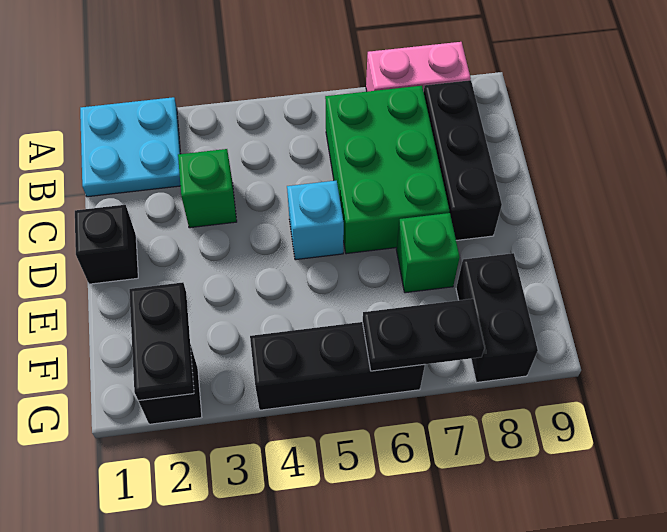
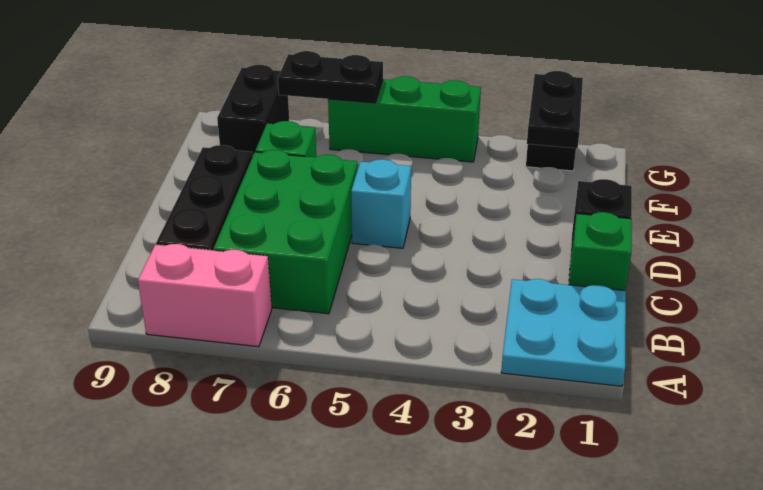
green brick C3 level 1 -> green brick C1 level 1
black brick G4:G6 level 1 -> green brick G4:G6 level 1

